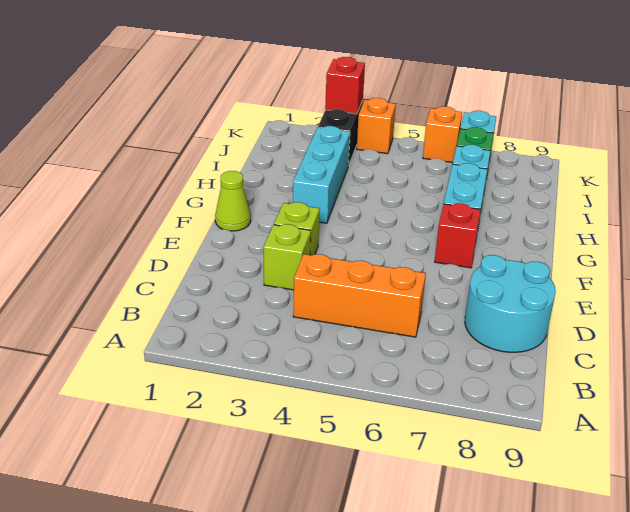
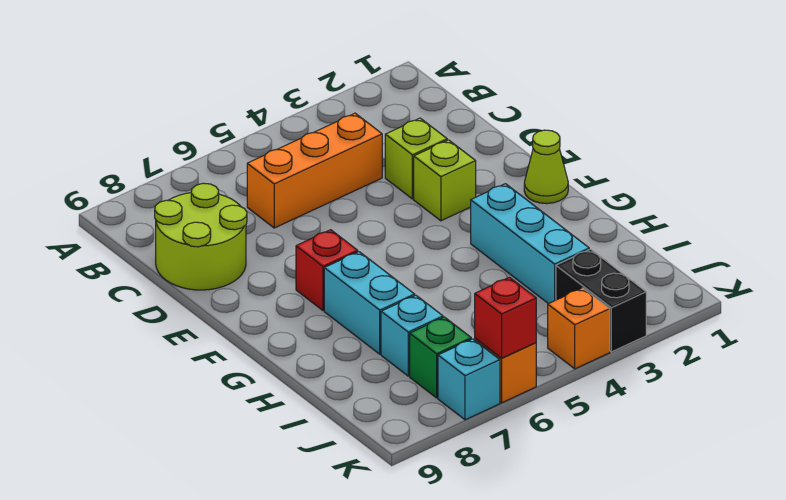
cyan round brick C8:D9 level 1 -> lime round brick C8:D9 level 1
red brick K3 level 2 -> red brick K6 level 2

